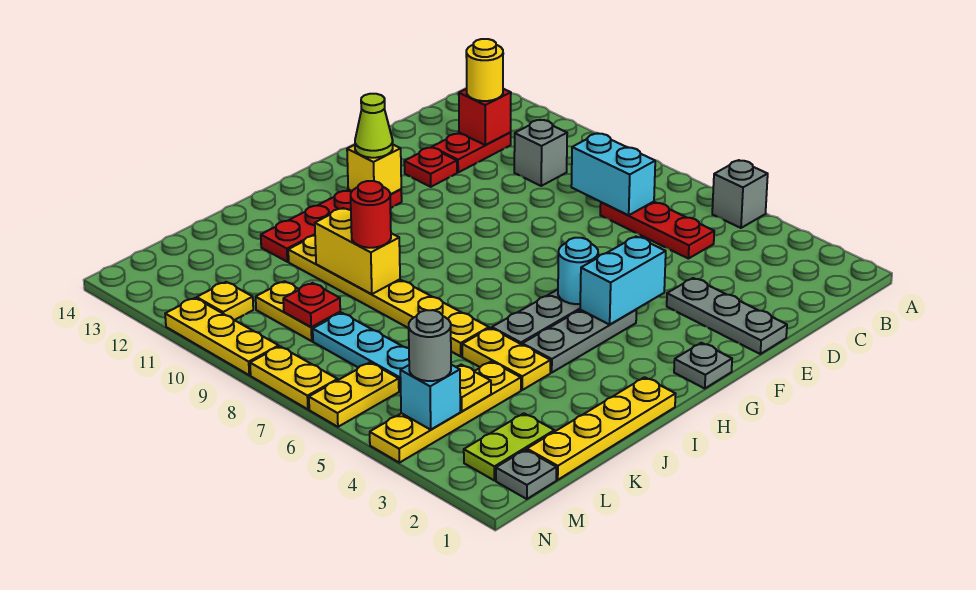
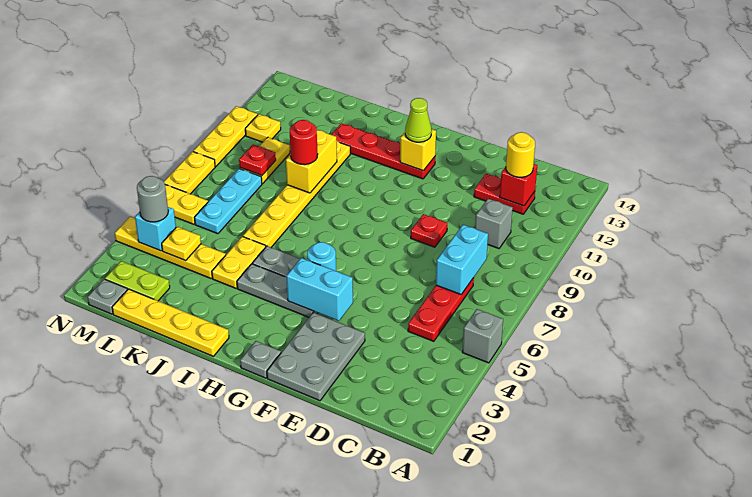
grey plate E1:E3 level 1 -> grey plate E1:F3 level 1
red plate E12 level 1 -> red plate E9 level 1

